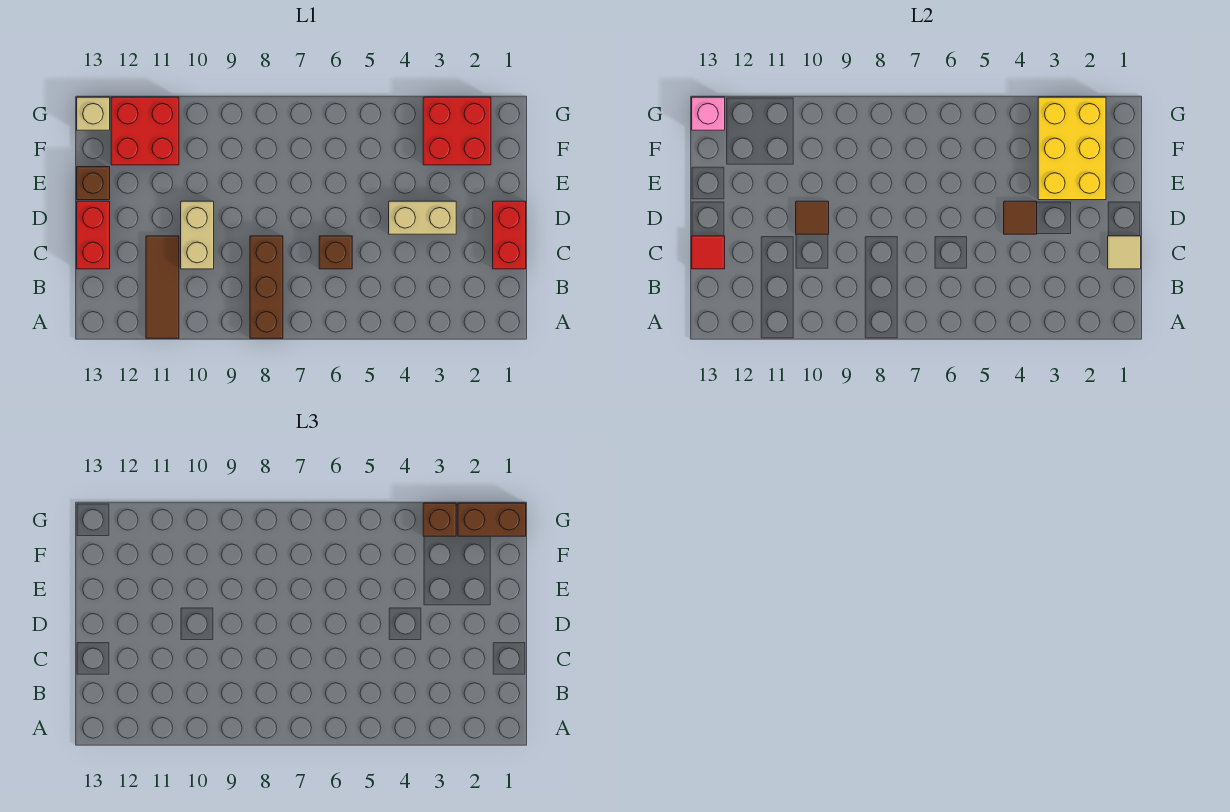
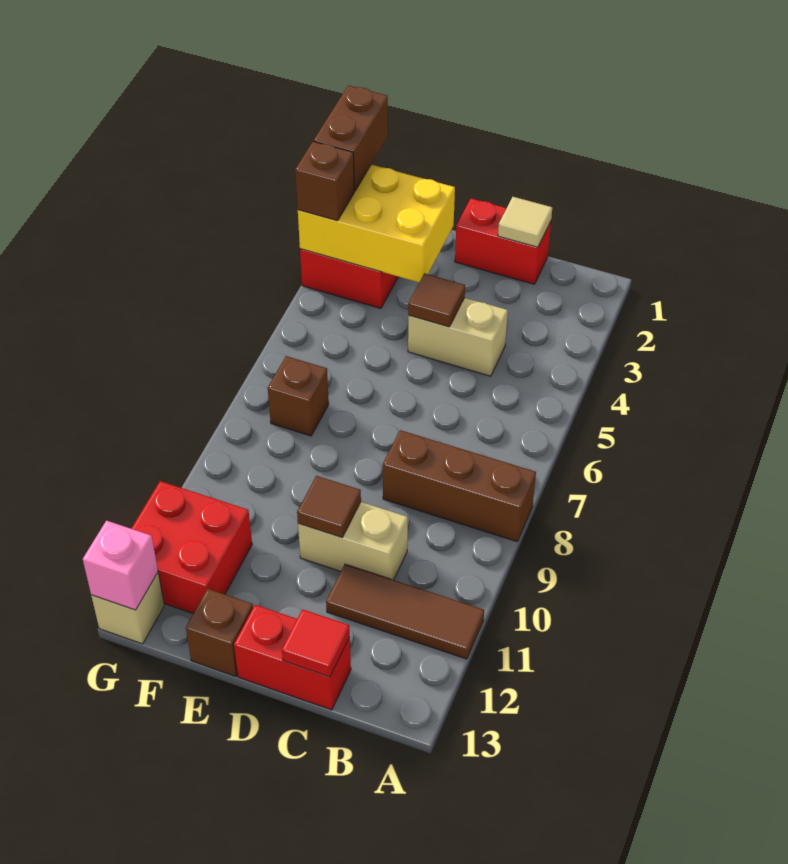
brown brick C6 level 1 -> brown brick F7 level 1
tan brick D3:D4 level 1 -> tan brick C4:D4 level 1

